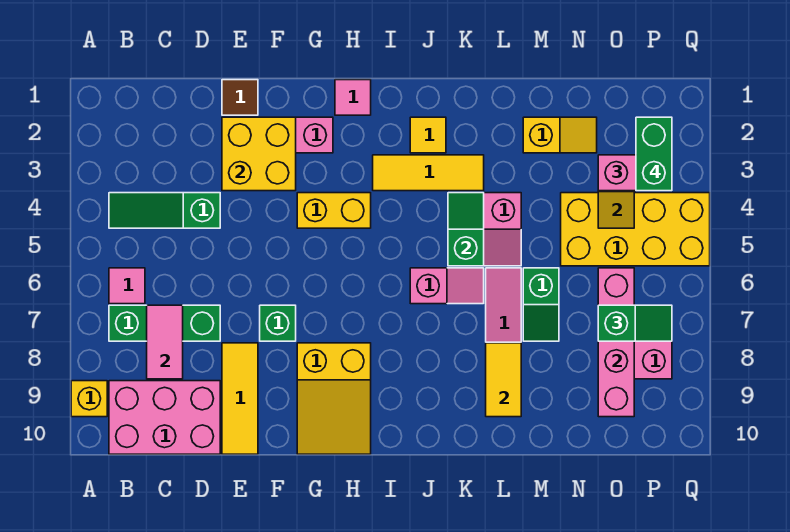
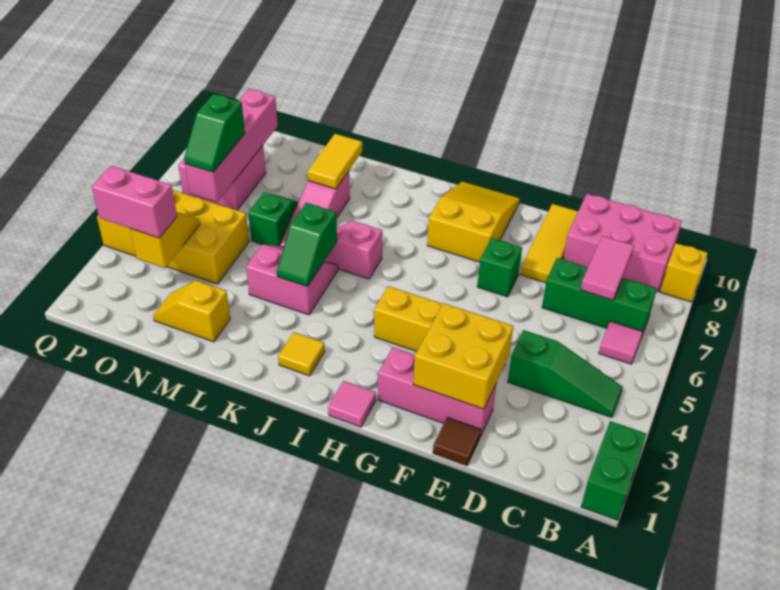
yellow tile I3:K3 level 1 -> none
green slope O7:P7 level 3 top O -> green slope O6:O7 level 3 top 7
green brick P2:P3 level 4 -> green brick A1:A2 level 1

